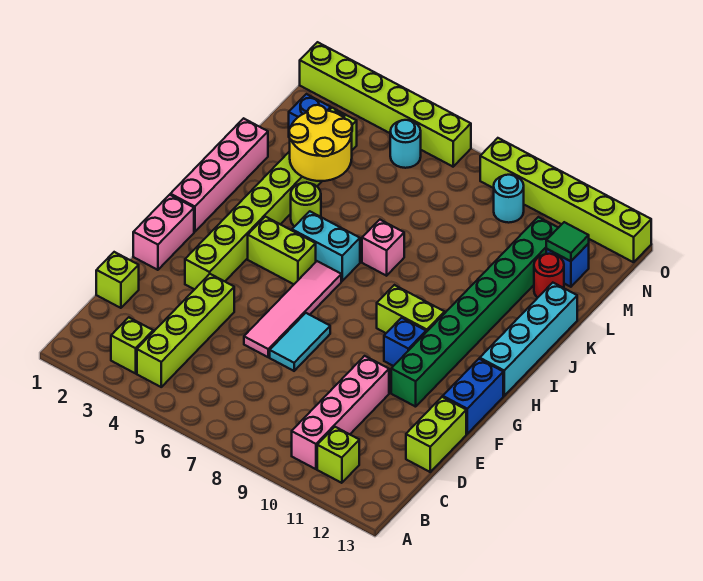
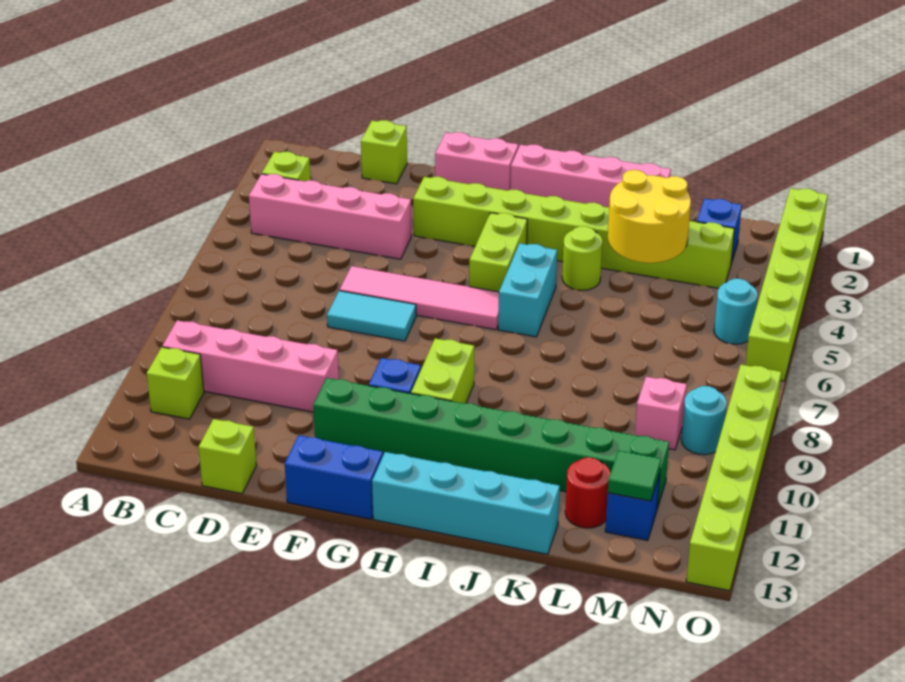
lime brick B4:E4 level 1 -> pink brick B4:E4 level 1
lime brick D13:E13 level 1 -> lime brick D13 level 1
pink brick J7 level 1 -> pink brick M9 level 1

